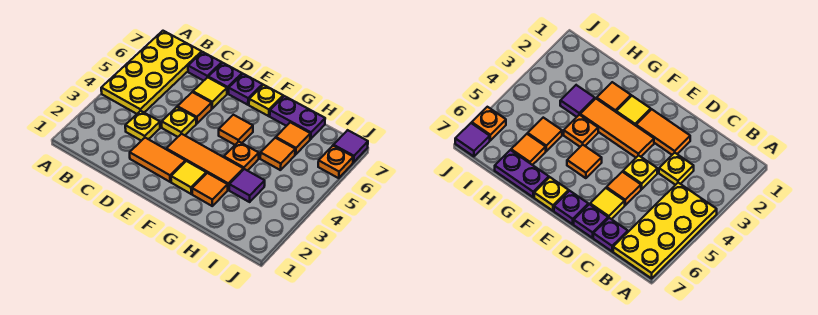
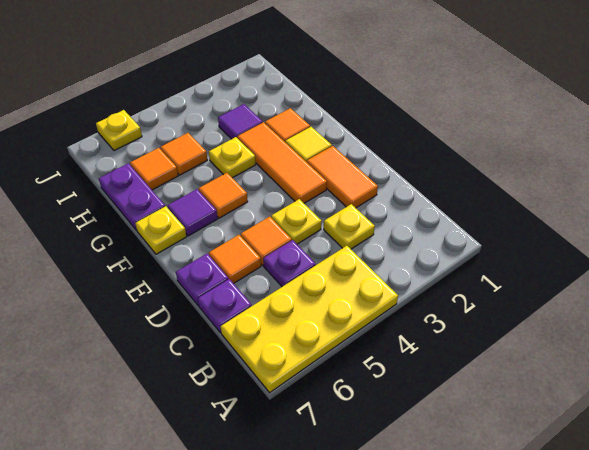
yellow tile D6 level 1 -> orange tile D6 level 1
purple plate E7 level 1 -> purple plate C5 level 1
orange plate G4 level 1 -> yellow plate G4 level 1
orange plate J6 level 1 -> yellow plate J6 level 1
purple tile J7 level 1 -> purple tile F6 level 1

